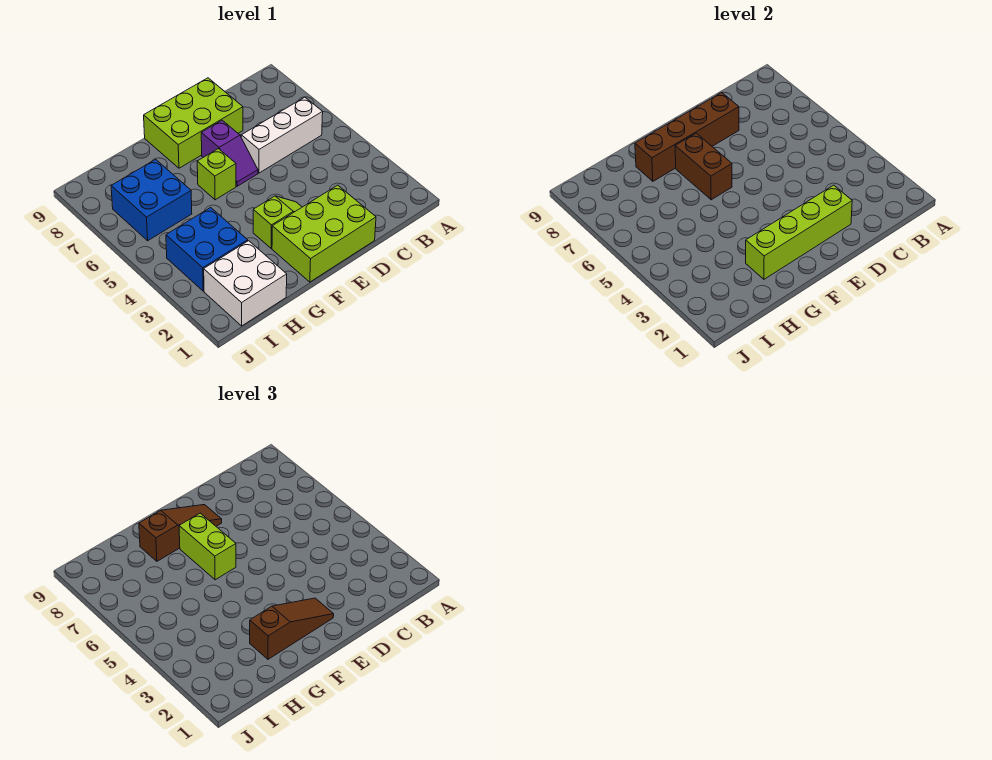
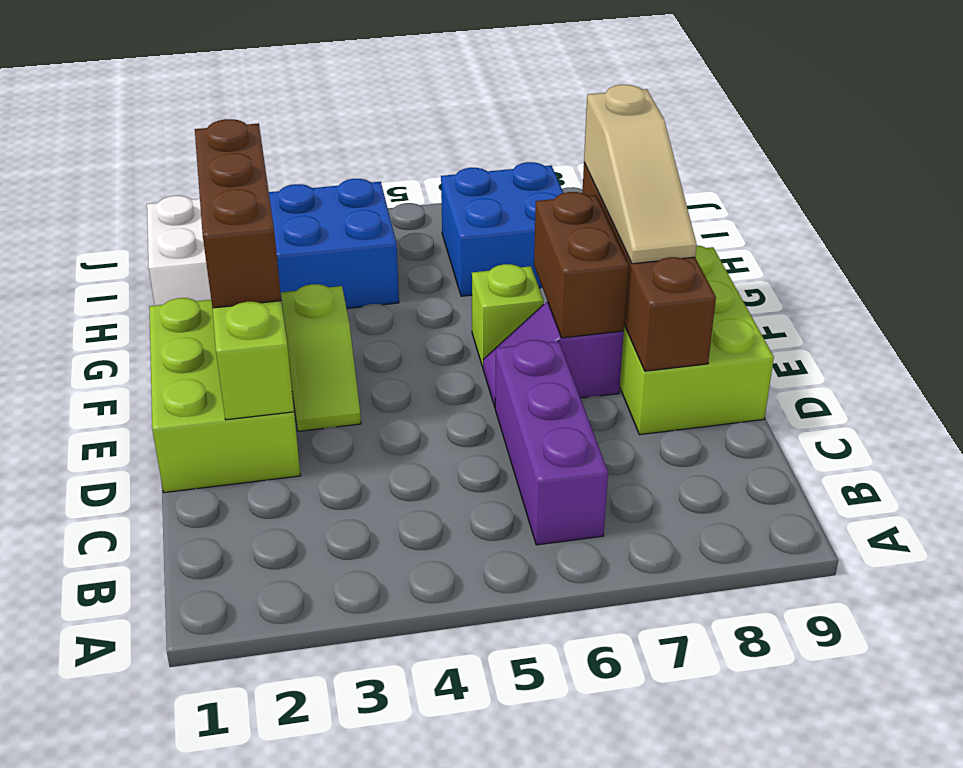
white brick B6:D6 level 1 -> purple brick B6:D6 level 1
brown slope E2:G2 level 3 top G -> brown brick E2:G2 level 3
brown slope E8:G8 level 3 top G -> tan slope E8:G8 level 3 top G
brown brick F6:F7 level 2 -> brown brick E7:F7 level 2
lime brick F6:F7 level 3 -> none

